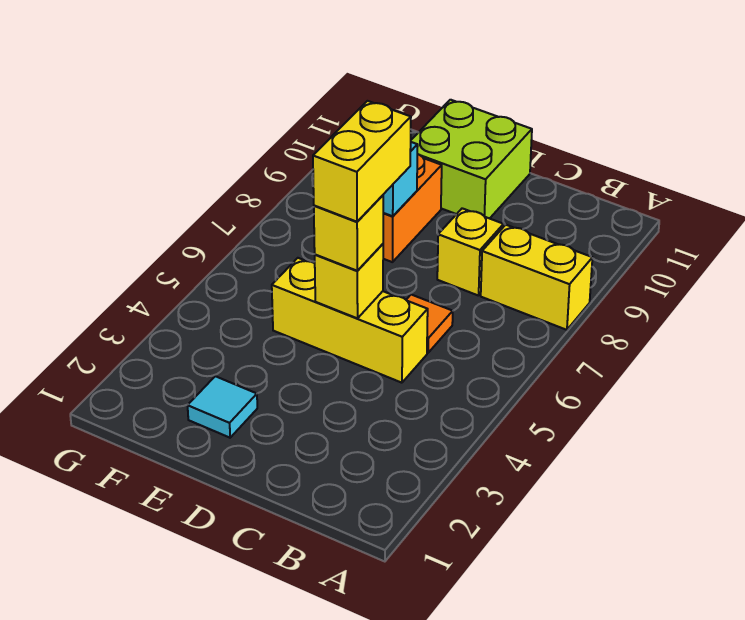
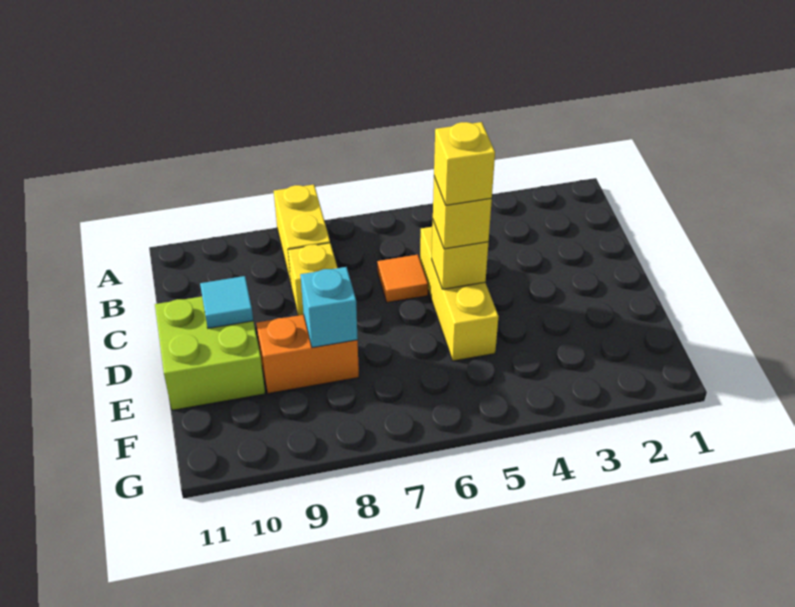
yellow brick D5:D6 level 4 -> yellow brick D5 level 4
cyan tile E2 level 1 -> cyan tile D10 level 2

